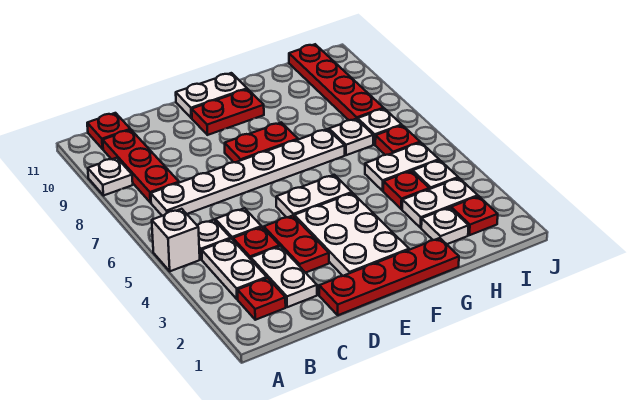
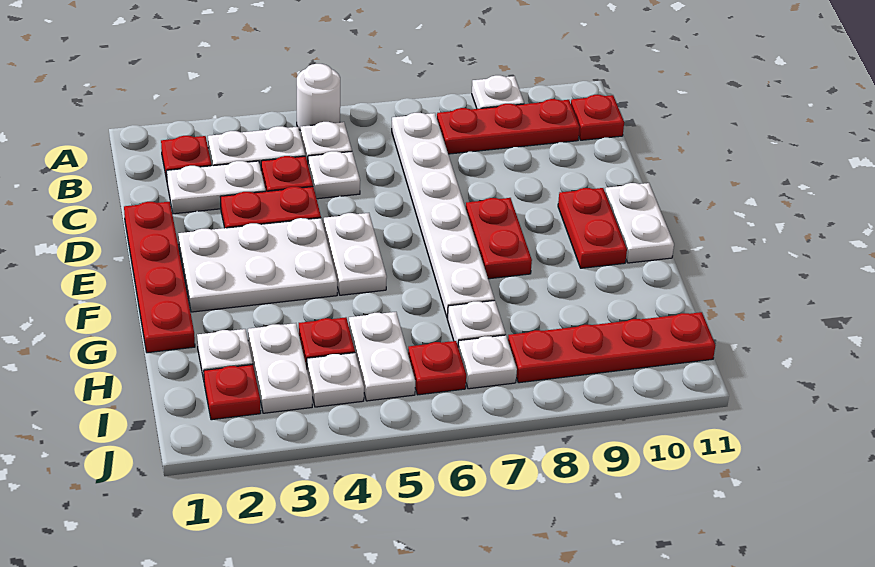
white brick A5 level 1 -> white round brick A5 level 1

